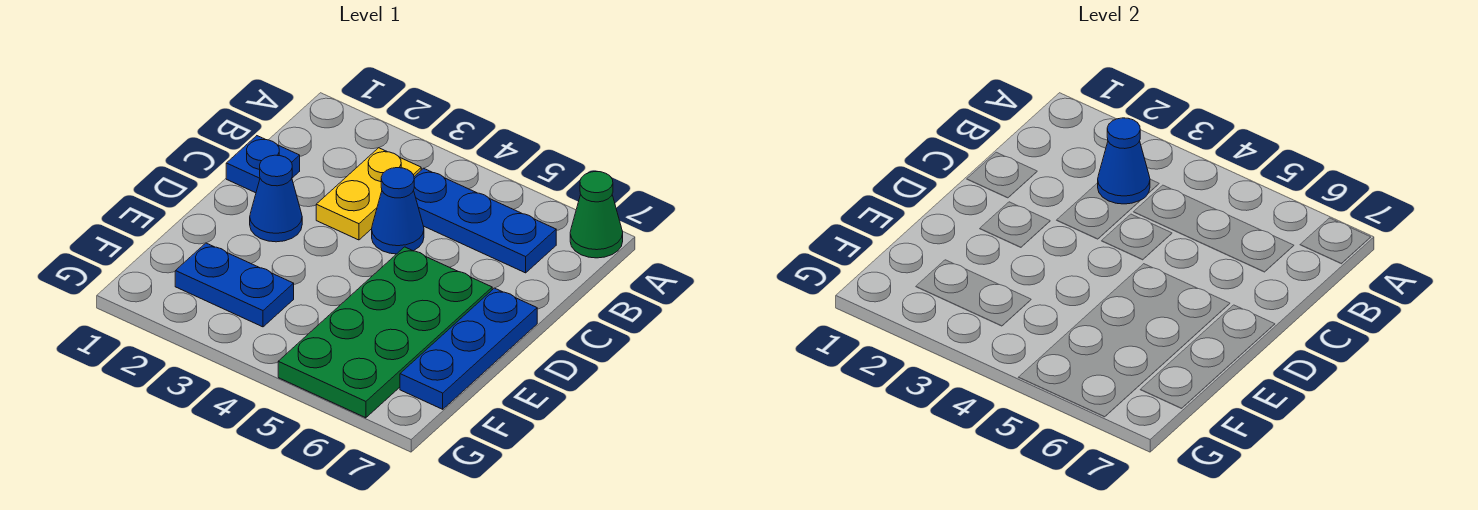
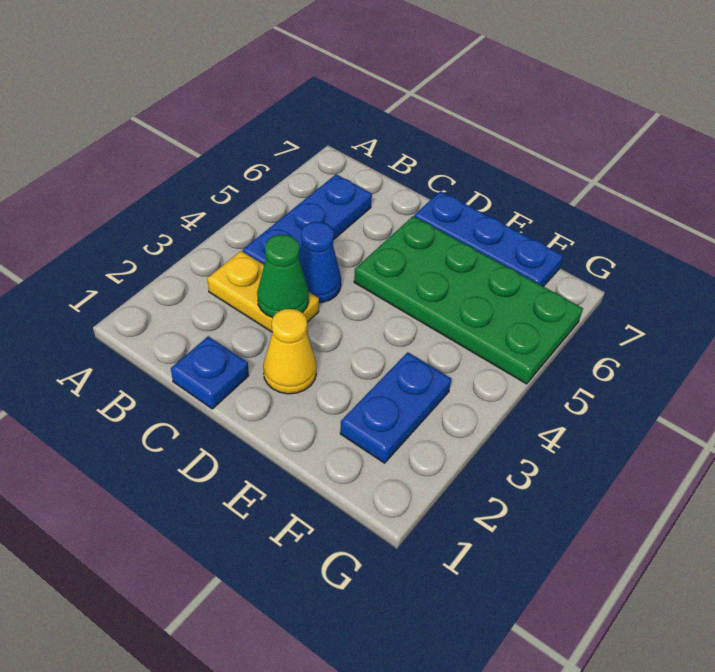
green cone A7 level 1 -> green cone C3 level 2
blue cone B3 level 2 -> none
blue cone D2 level 1 -> yellow cone D2 level 1

